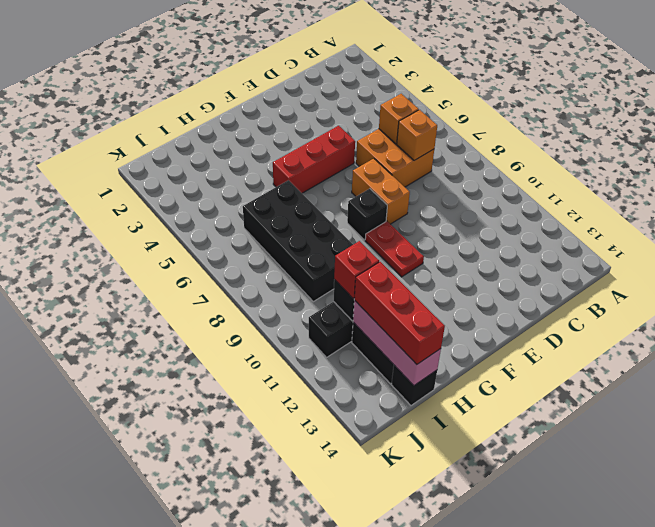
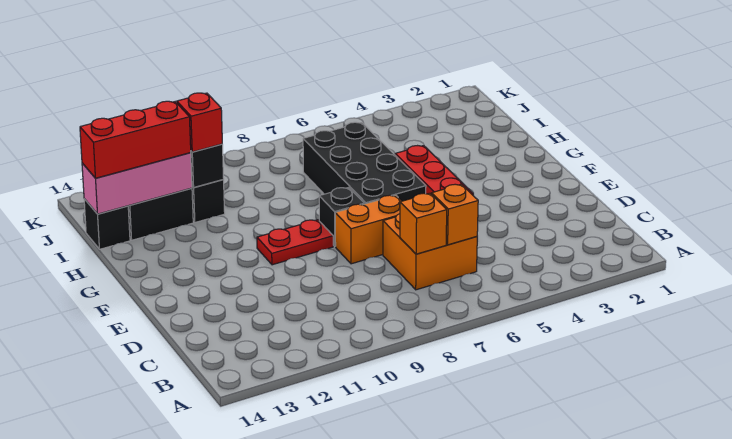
black brick H6:I9 level 1 -> black brick F6:I7 level 1

